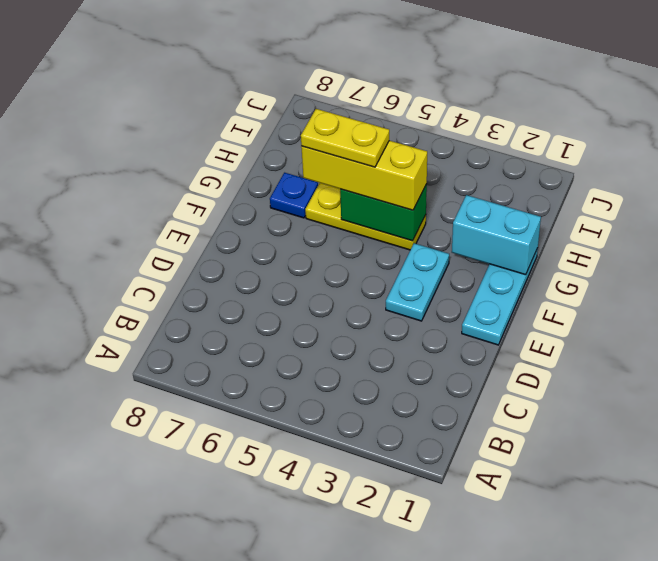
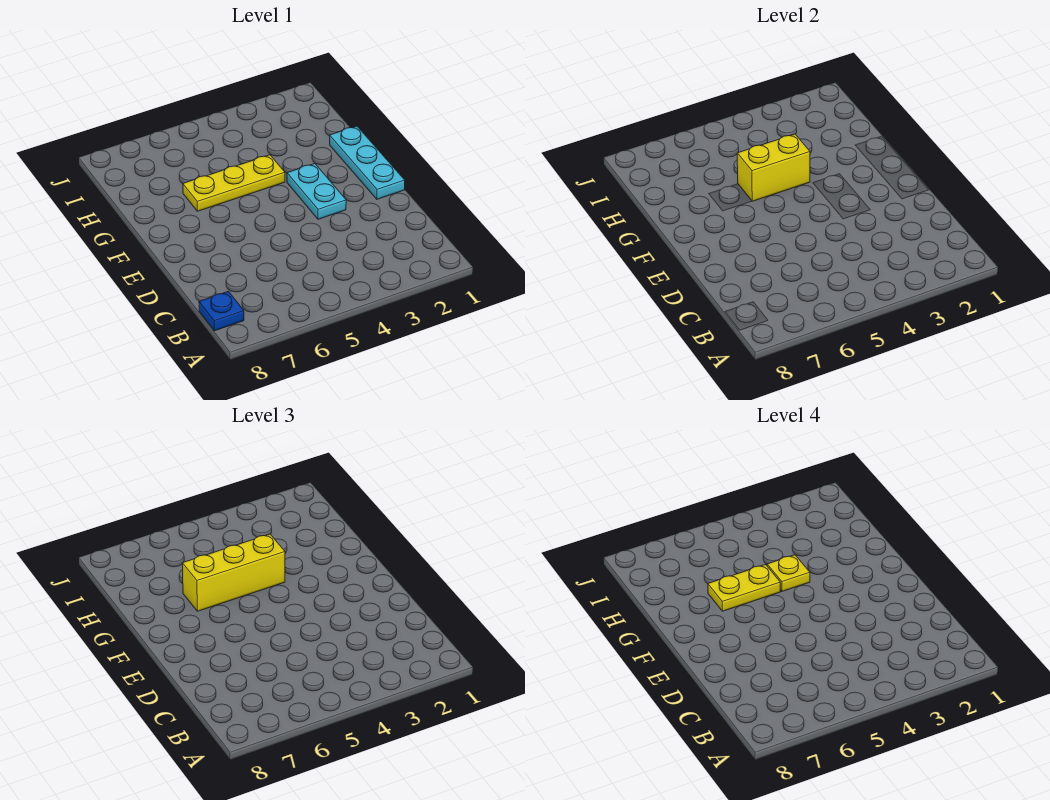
cyan brick G1:G2 level 2 -> none
green brick G4:G5 level 2 -> yellow brick G4:G5 level 2
none -> yellow plate G4 level 4
blue plate G7 level 1 -> blue plate B8 level 1

